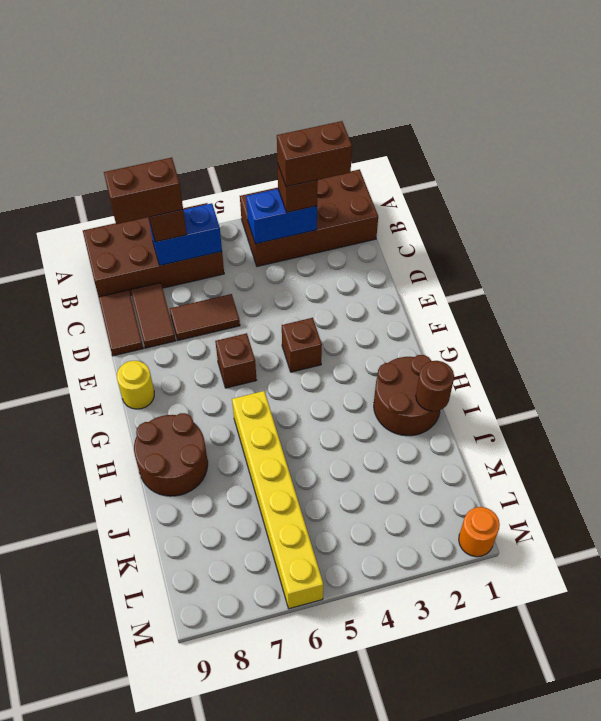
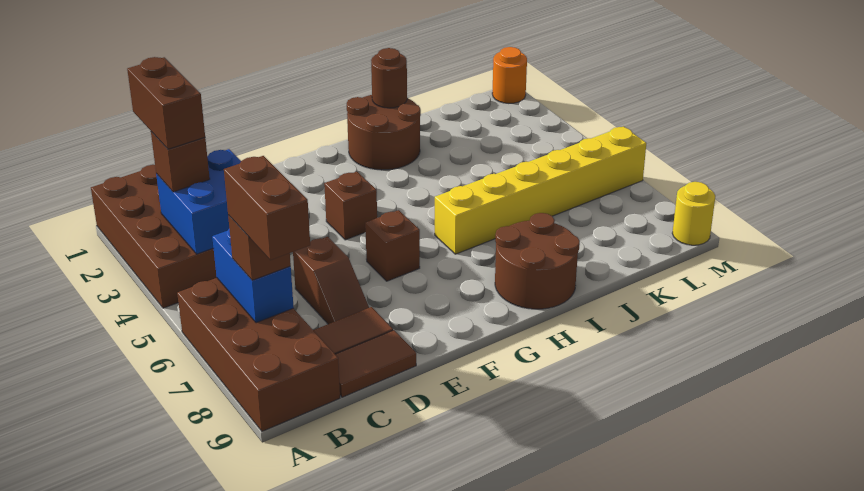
blue brick B3:B4 level 2 -> blue brick B3:C4 level 2
brown tile D6:D7 level 1 -> brown slope D6:D7 level 1 top 6
yellow round brick F9 level 1 -> yellow round brick M9 level 1

